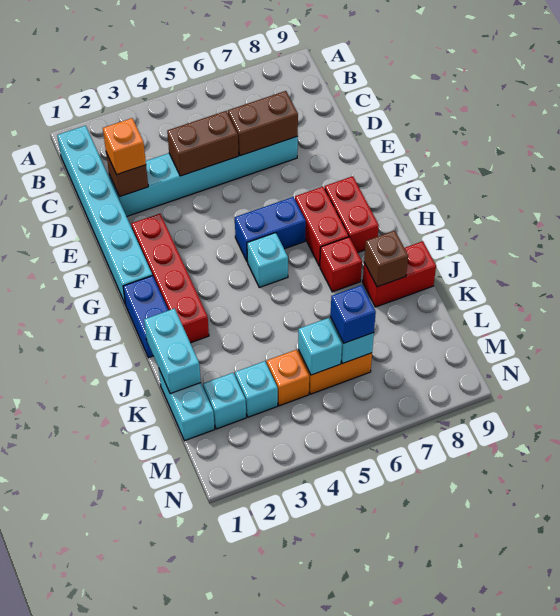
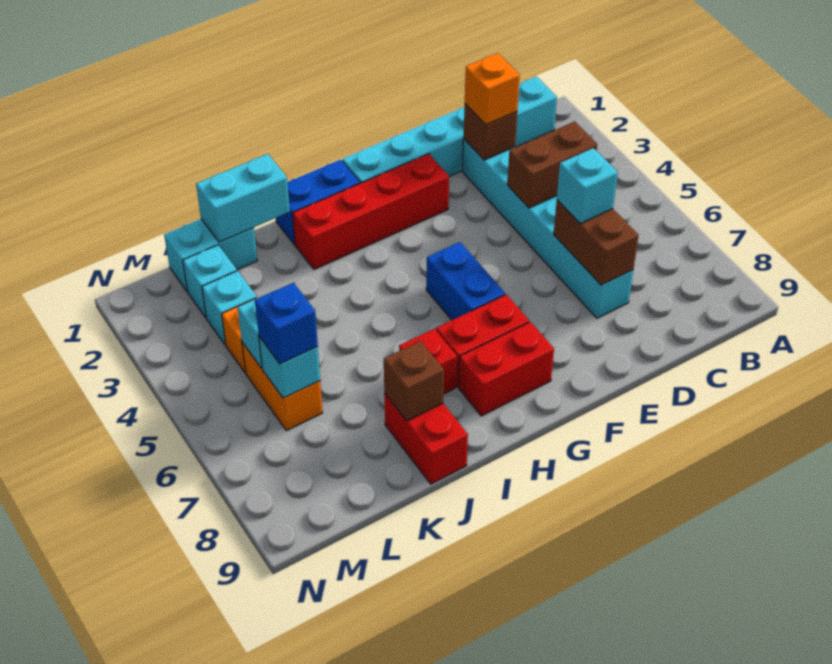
brown brick D4:D5 level 2 -> brown brick C4:D4 level 2
cyan brick H5 level 1 -> cyan brick D6 level 3

